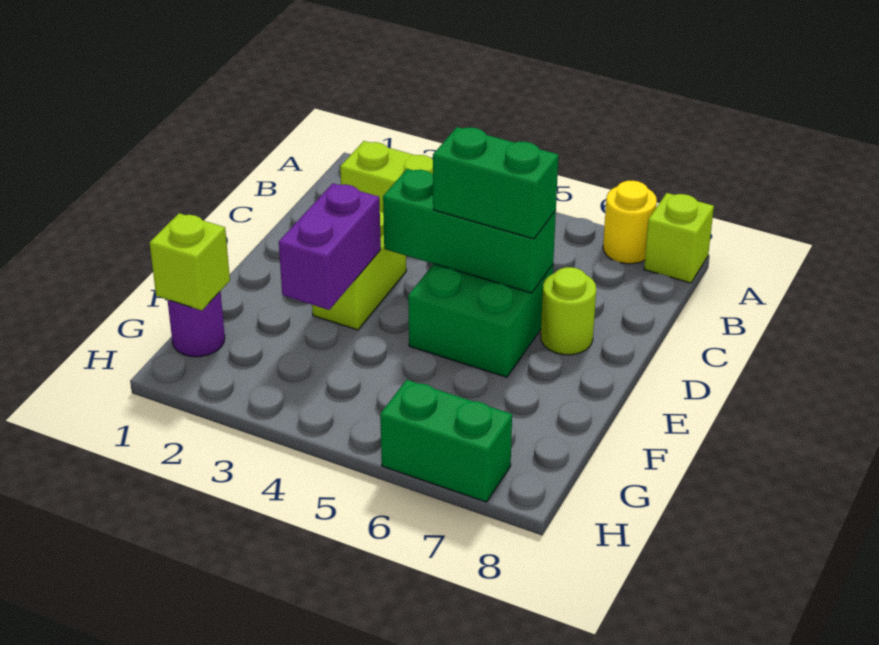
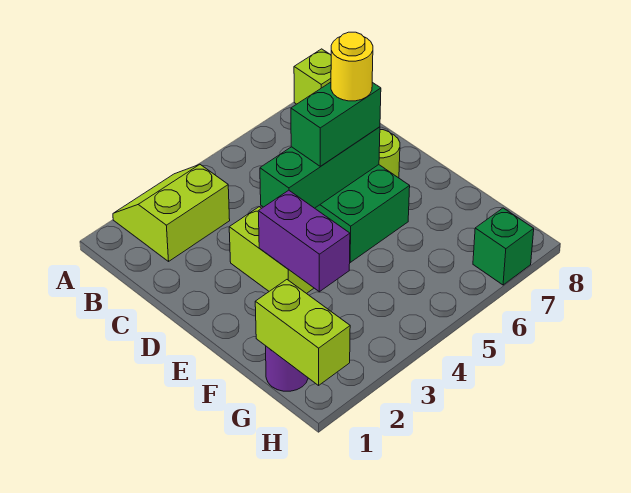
yellow round brick A7 level 1 -> yellow round brick D6 level 4
lime brick G1 level 2 -> lime brick G1:H1 level 2
green brick H6:H7 level 1 -> green brick H7 level 1

